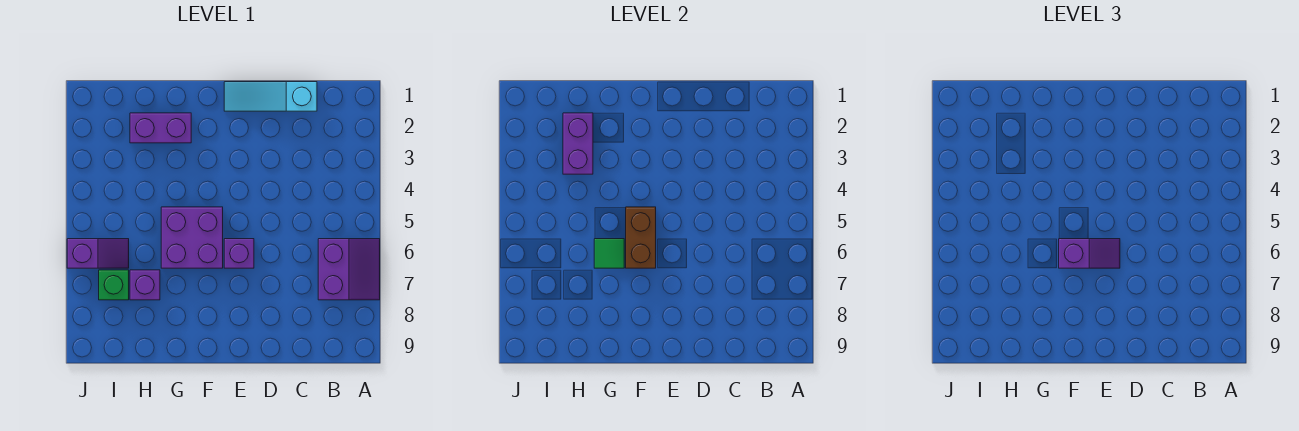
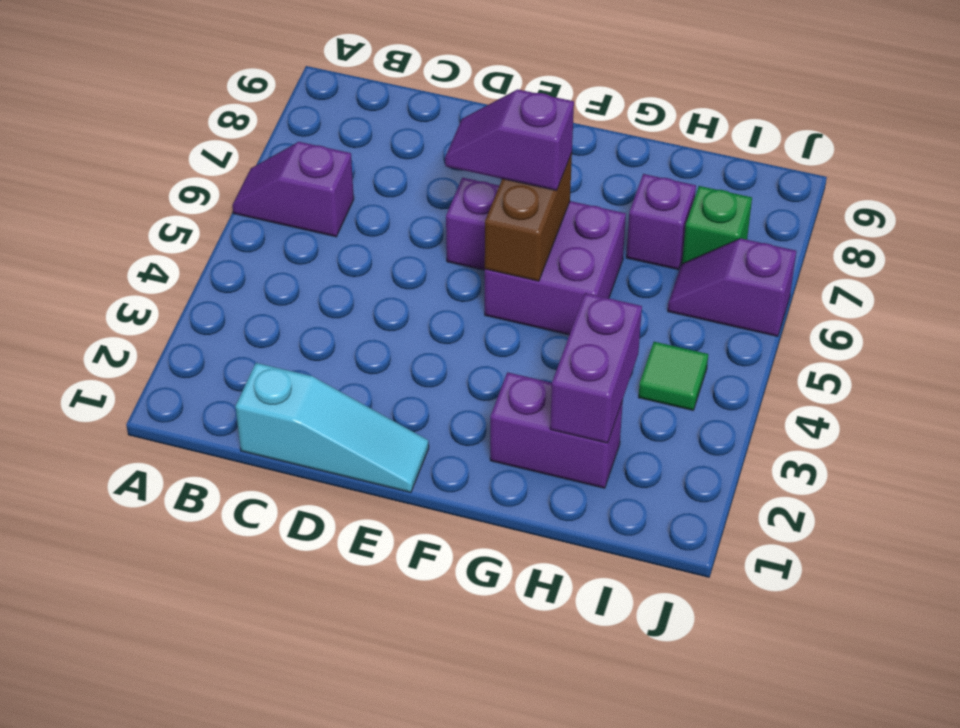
purple slope A6:B7 level 1 top B -> purple slope A6:B6 level 1 top B
green tile G6 level 2 -> green tile I4 level 1

